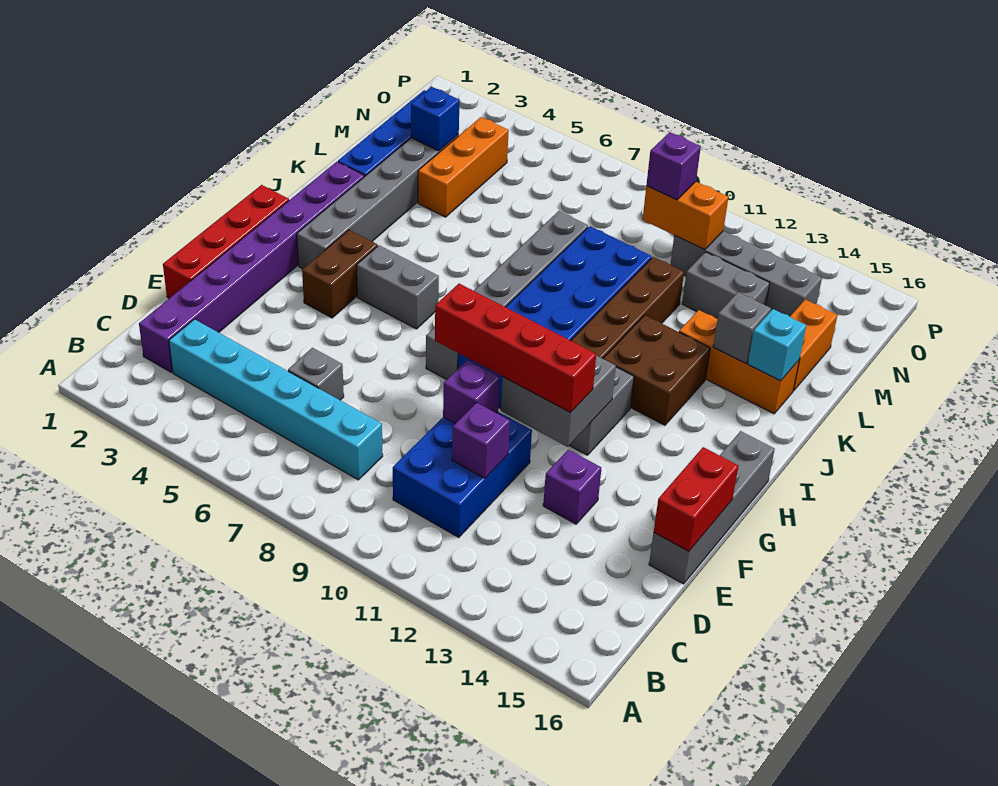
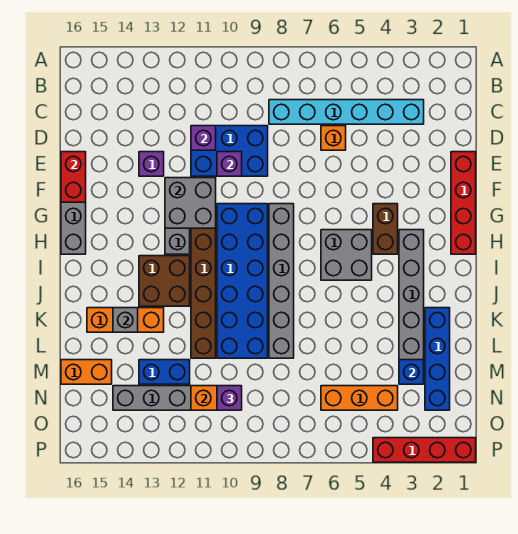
purple brick C2:J2 level 1 -> none
blue brick C10:E11 level 1 -> blue brick D9:E11 level 1
grey brick D6 level 1 -> orange brick D6 level 1
red brick F9:F12 level 3 -> red brick P1:P4 level 1
grey brick H5:H6 level 1 -> grey brick H5:I6 level 1
cyan brick K15 level 2 -> none
orange brick L4:N4 level 1 -> orange brick N4:N6 level 1
orange brick L15:M15 level 1 -> orange brick M15:M16 level 1
grey brick M12:M13 level 1 -> blue brick M12:M13 level 1

